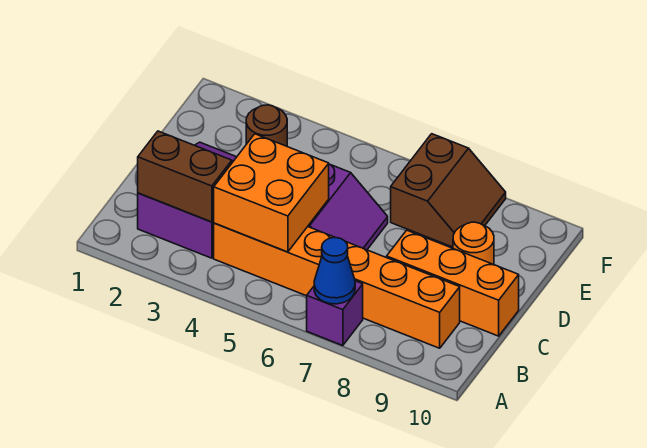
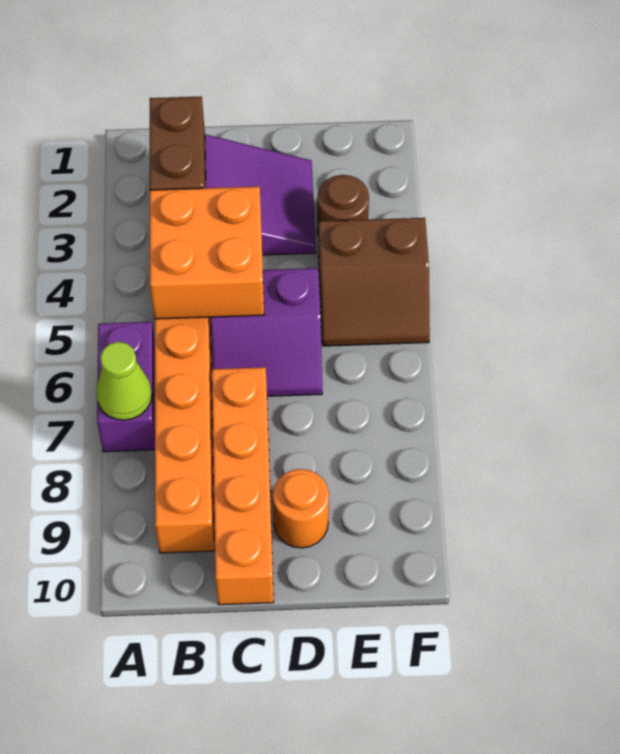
purple brick A7 level 1 -> purple brick A6:A7 level 1
blue cone A7 level 2 -> lime cone A7 level 2
orange brick C8:C10 level 1 -> orange brick C7:C10 level 1
brown slope E7:F8 level 1 top 7 -> brown slope E4:F5 level 1 top 4

